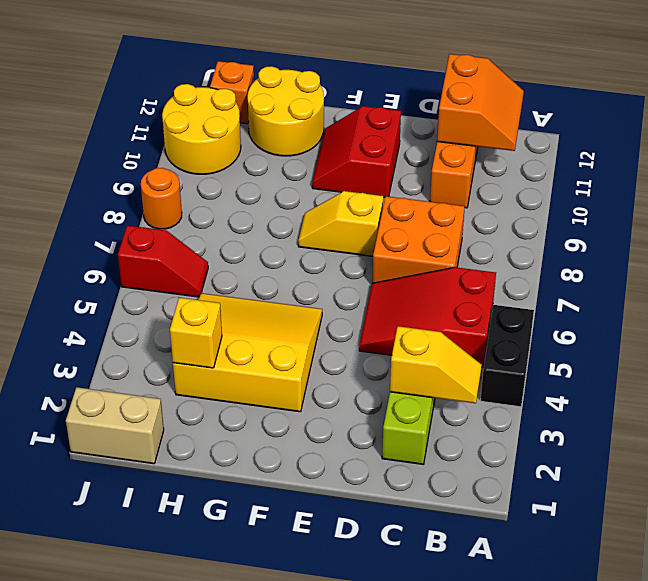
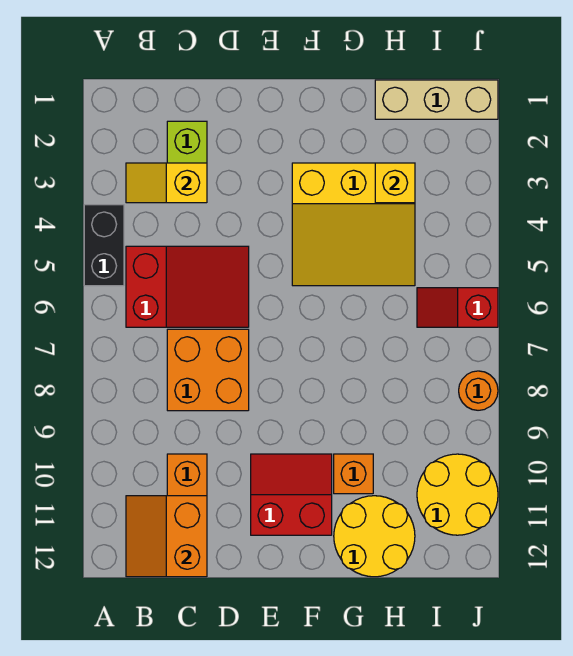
yellow slope E8:F8 level 1 top E -> none
red slope E10:F11 level 1 top E -> red slope E10:F11 level 1 top 11
tan brick I1:J1 level 1 -> tan brick H1:J1 level 1
orange brick I12 level 1 -> orange brick G10 level 1

